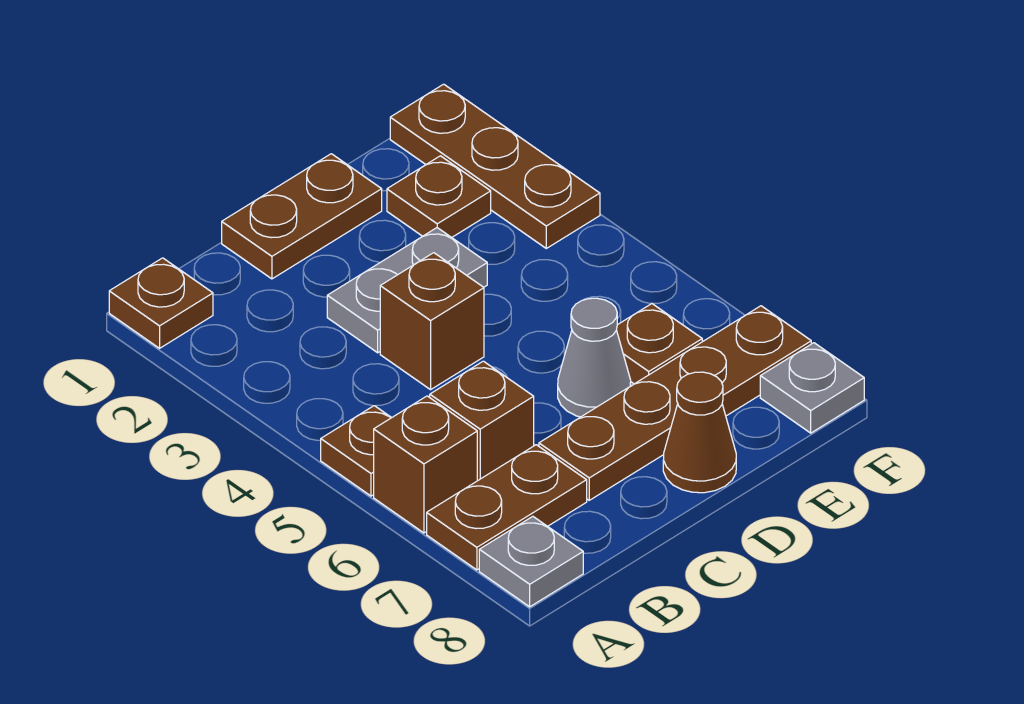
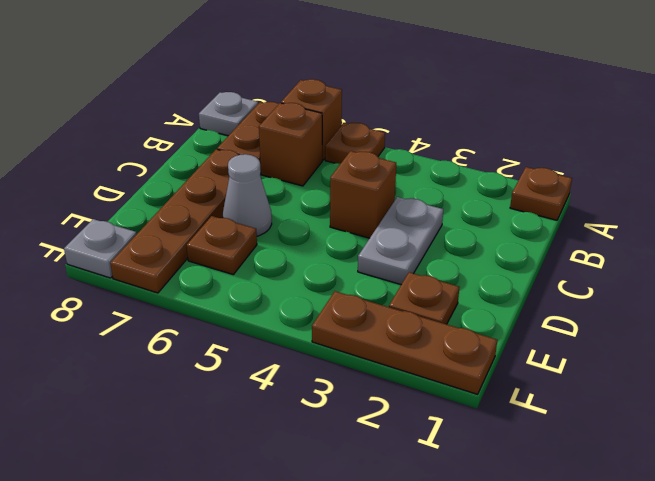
brown plate C1:D1 level 1 -> none
brown cone D8 level 1 -> none

